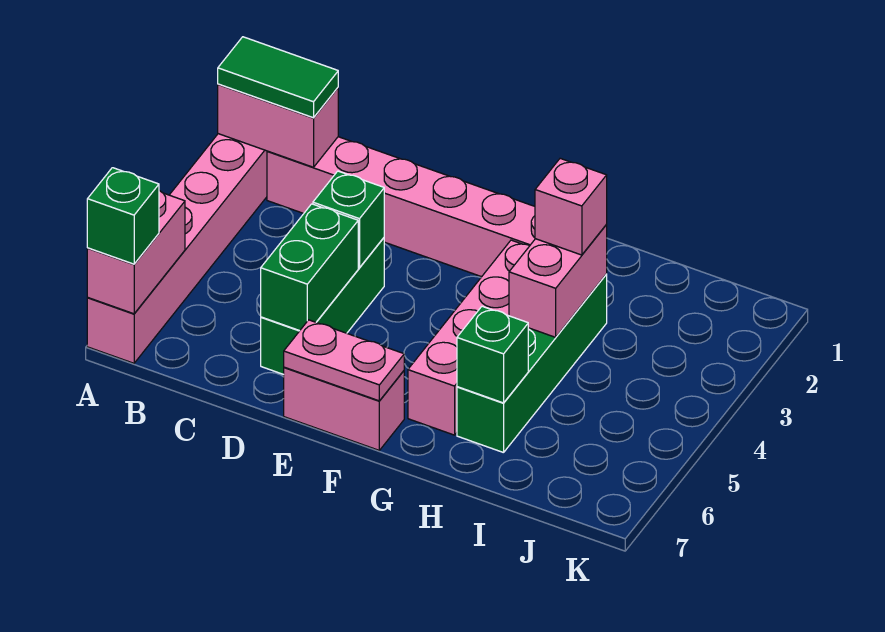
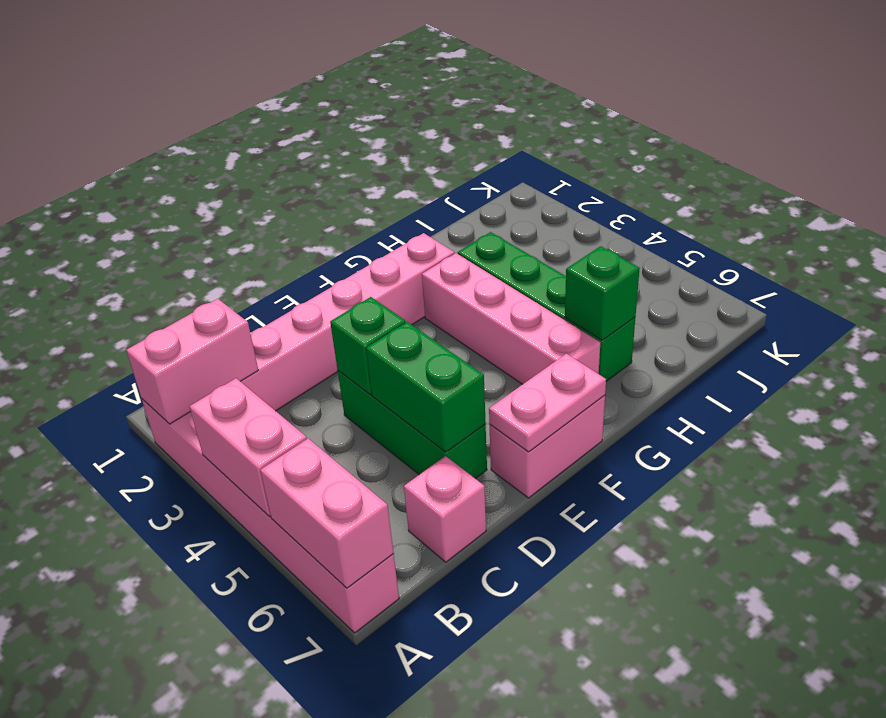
green tile A2:B2 level 3 -> none
green brick A7 level 3 -> none
pink brick H3:H4 level 2 -> pink brick A4:A5 level 2
pink brick H3 level 3 -> pink brick C7 level 1

